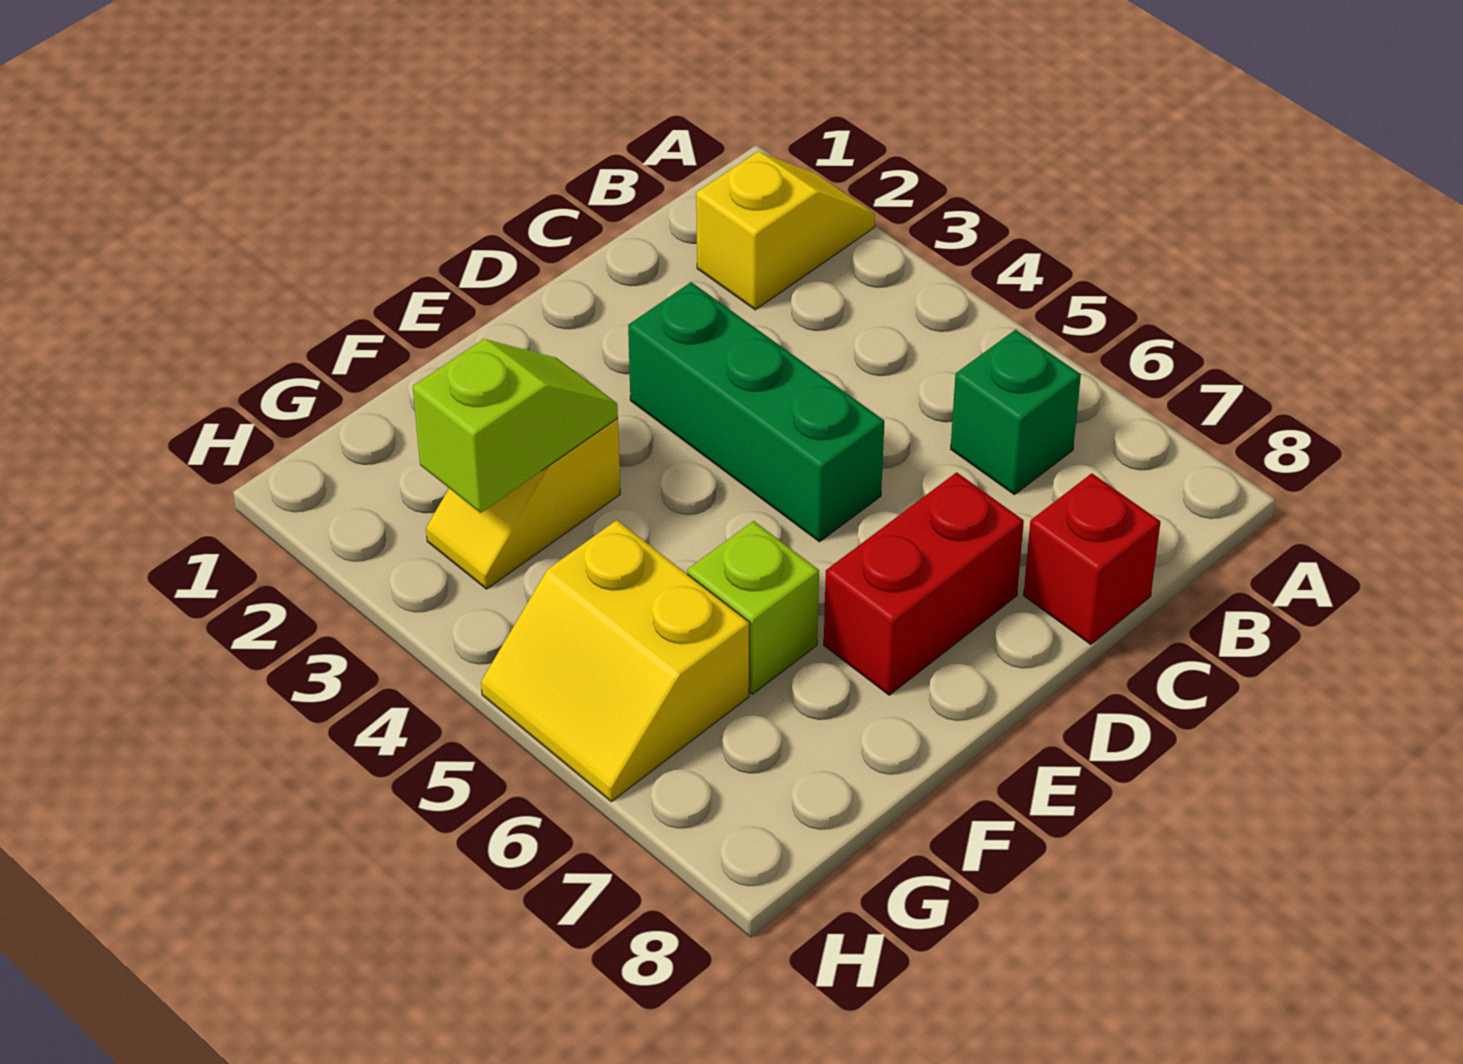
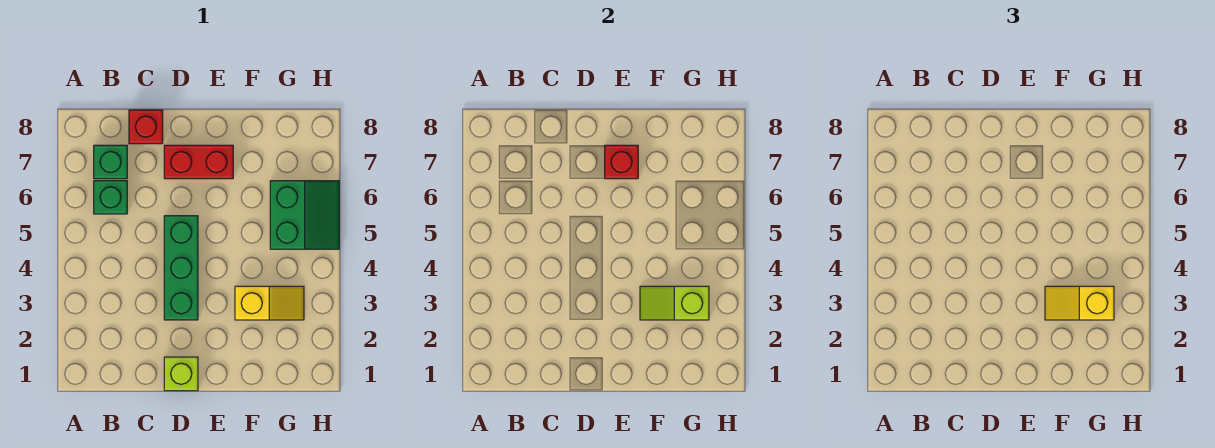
yellow slope A2:B2 level 1 top B -> yellow slope F3:G3 level 3 top G
none -> green brick B7 level 1
none -> red brick E7 level 2
lime brick F6 level 1 -> lime brick D1 level 1
yellow slope G5:H6 level 1 top G -> green slope G5:H6 level 1 top G

